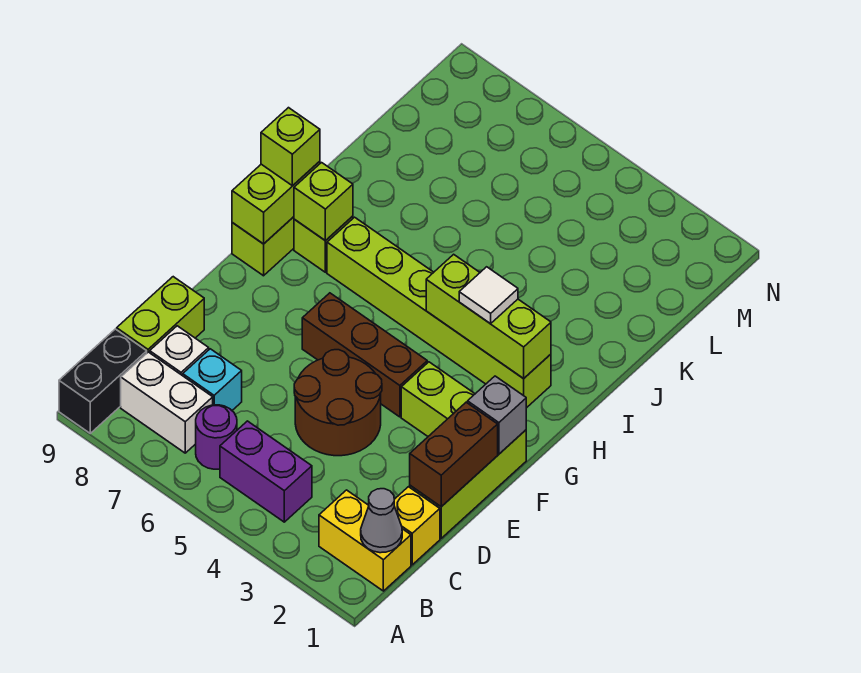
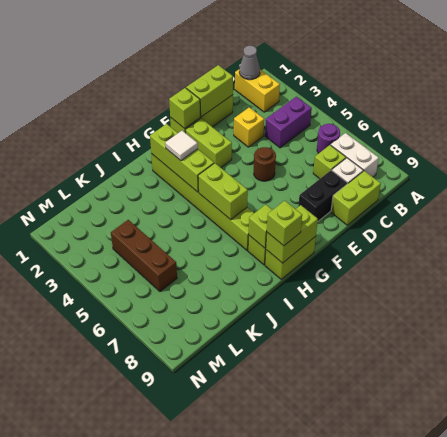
black brick A9:B9 level 1 -> black brick D8:E8 level 1
purple brick B4:B5 level 1 -> purple brick B4:C4 level 1
yellow brick C1 level 1 -> yellow brick D3 level 1
cyan brick C7 level 1 -> lime brick C7 level 1
brown brick D1:E1 level 2 -> lime brick D1:E1 level 2
brown round brick D4:E5 level 1 -> brown round brick E5 level 1
grey brick F1 level 2 -> lime brick F1 level 2
brown brick F4:F6 level 1 -> brown brick L4:L6 level 1
none -> lime brick H5:H6 level 2

